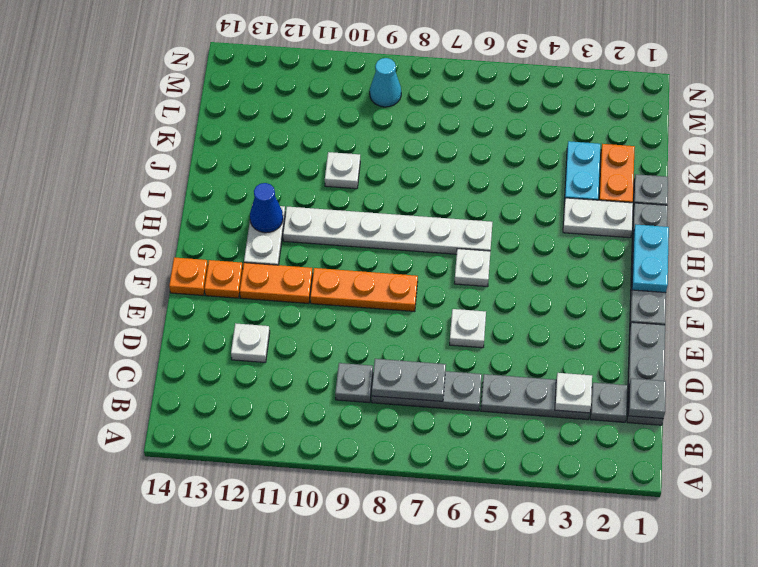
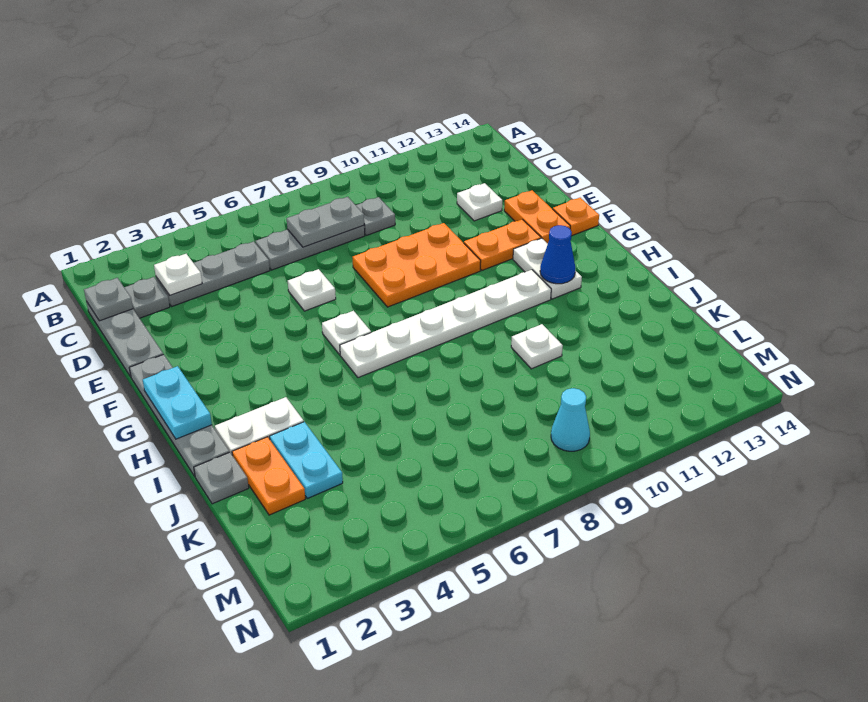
orange plate F8:F10 level 1 -> orange plate E8:F10 level 1
orange plate F13 level 1 -> orange plate E13:F13 level 1

